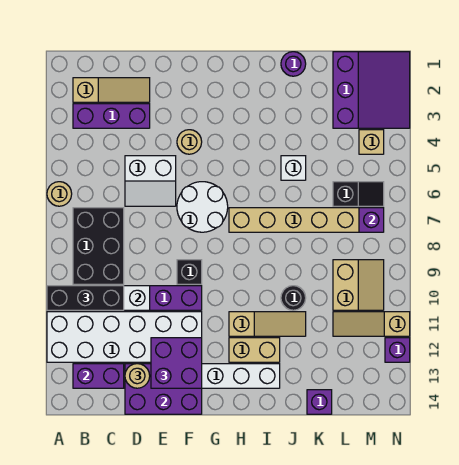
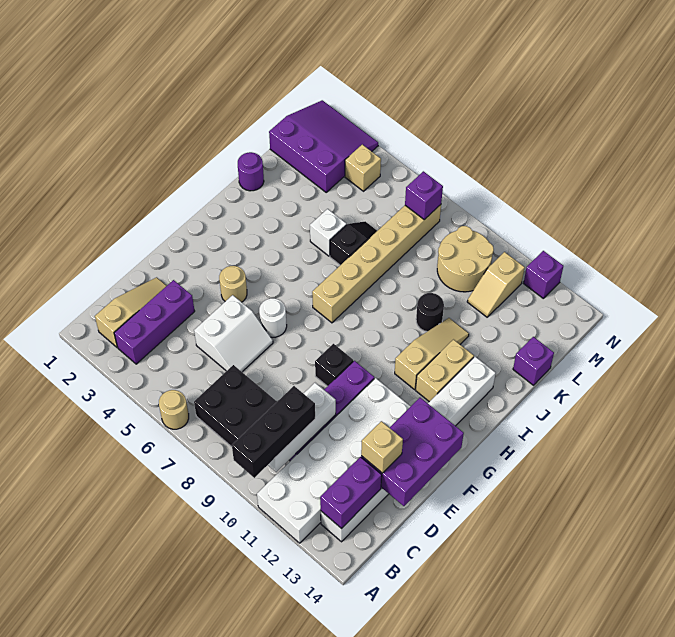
tan round brick D13 level 3 -> tan brick D13 level 3
purple brick E12:F13 level 3 -> none
white round brick F6:G7 level 1 -> white round brick F6 level 1
black slope L6:M6 level 1 top L -> black slope J6:K6 level 1 top J
tan slope L9:M10 level 1 top L -> tan round brick L9:M10 level 1
tan slope L11:N11 level 1 top N -> tan slope L11:M11 level 1 top M

